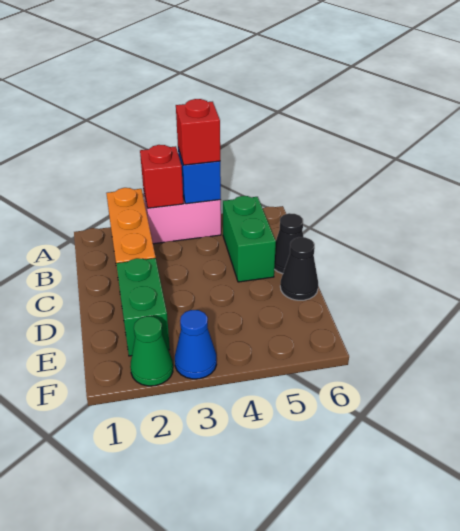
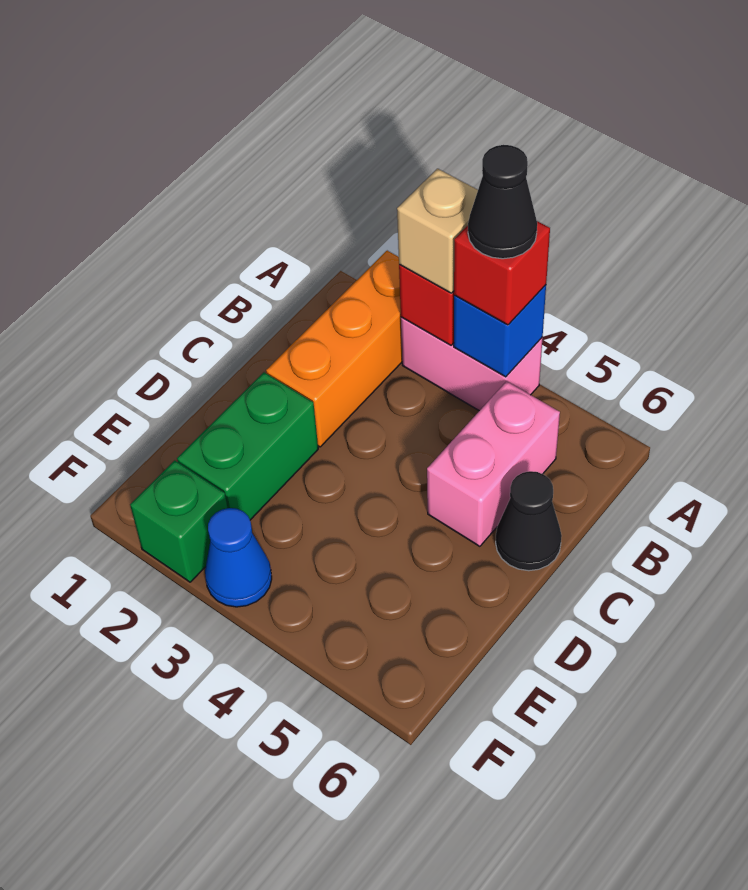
none -> tan brick A3 level 3
green brick B5:C5 level 1 -> pink brick B5:C5 level 1
black cone D6 level 1 -> black cone A4 level 4
green cone F2 level 1 -> green brick F2 level 1

